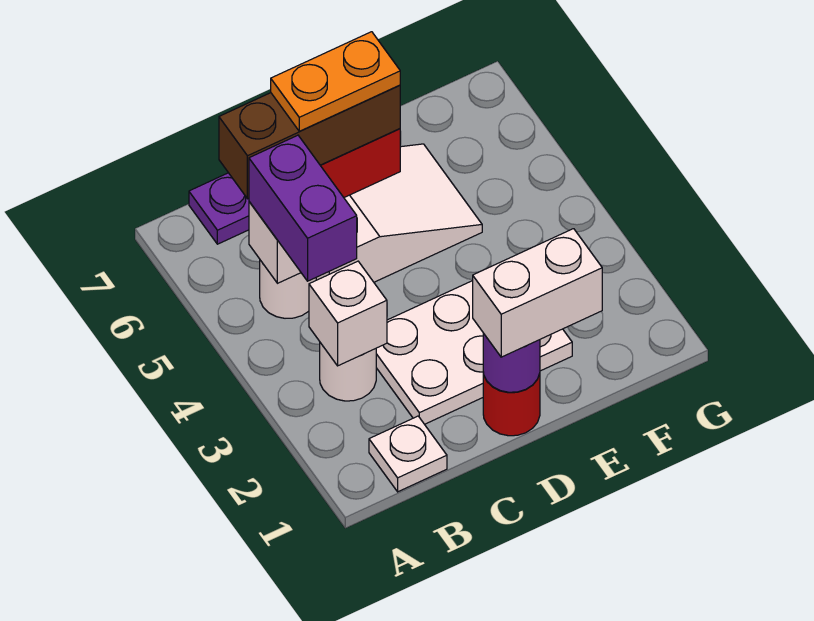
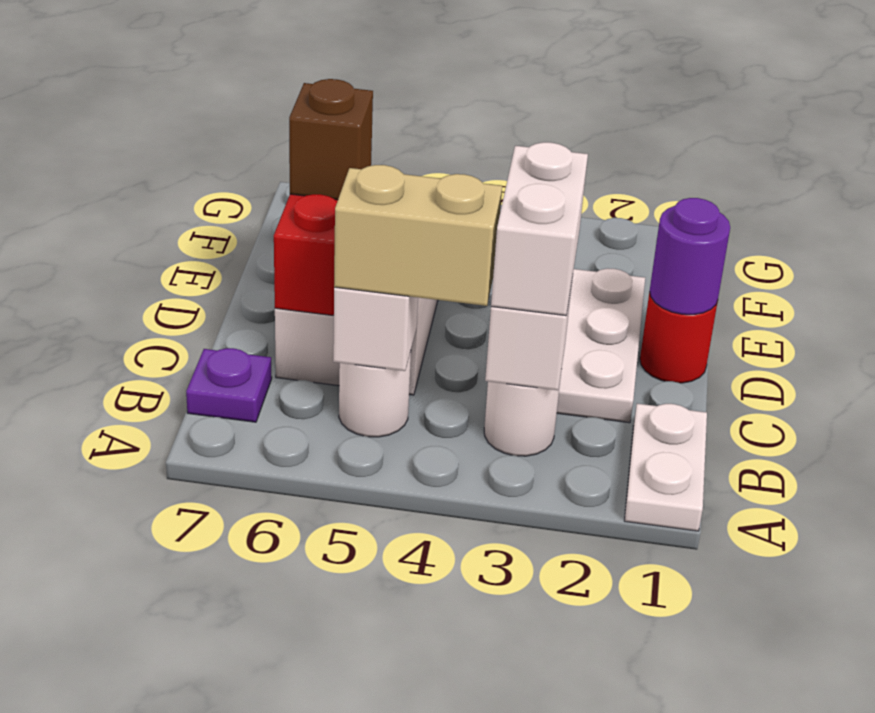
white plate B1 level 1 -> white plate A1:B1 level 1
purple brick B4:B5 level 3 -> tan brick B4:B5 level 3
brown brick B6:D6 level 3 -> brown brick D6 level 3
orange plate C6:D6 level 4 -> none
white brick D1:E1 level 3 -> white brick B3:C3 level 3

